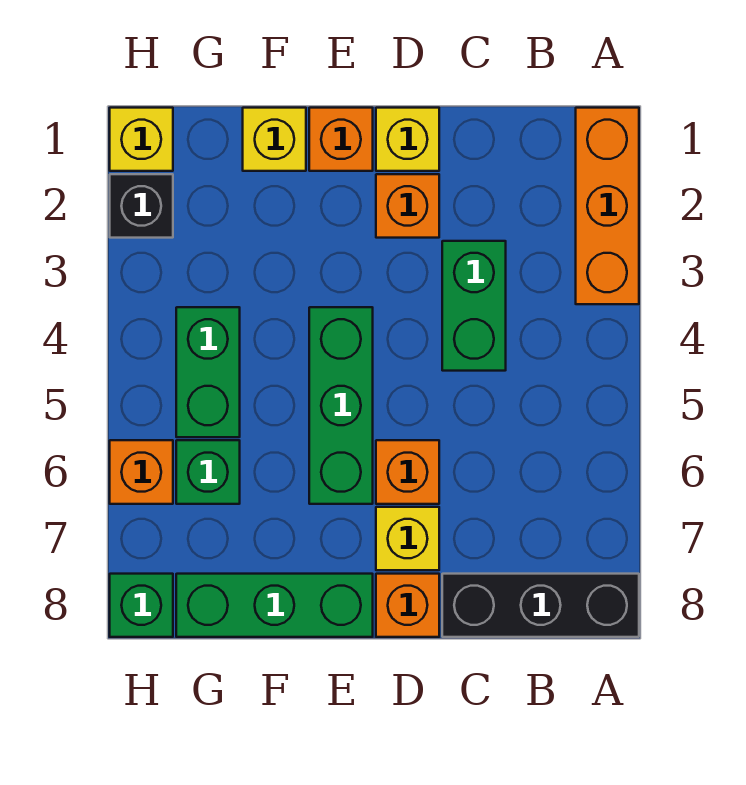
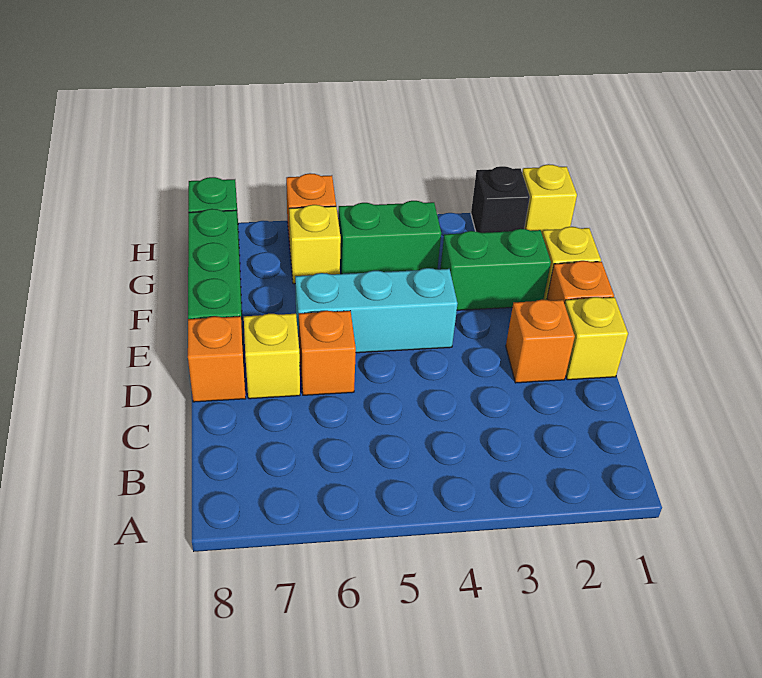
orange brick A1:A3 level 1 -> none
black brick A8:C8 level 1 -> none
green brick C3:C4 level 1 -> green brick F2:F3 level 1
green brick E4:E6 level 1 -> cyan brick E4:E6 level 1
green brick G6 level 1 -> yellow brick G6 level 1

